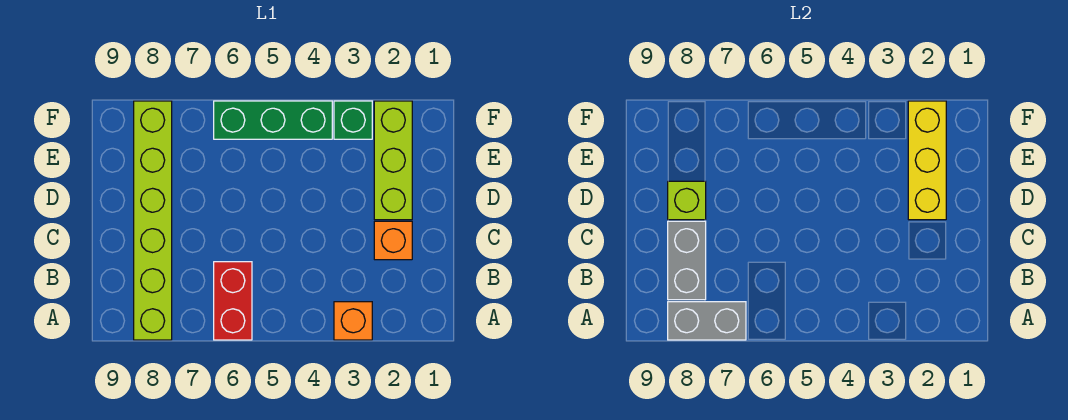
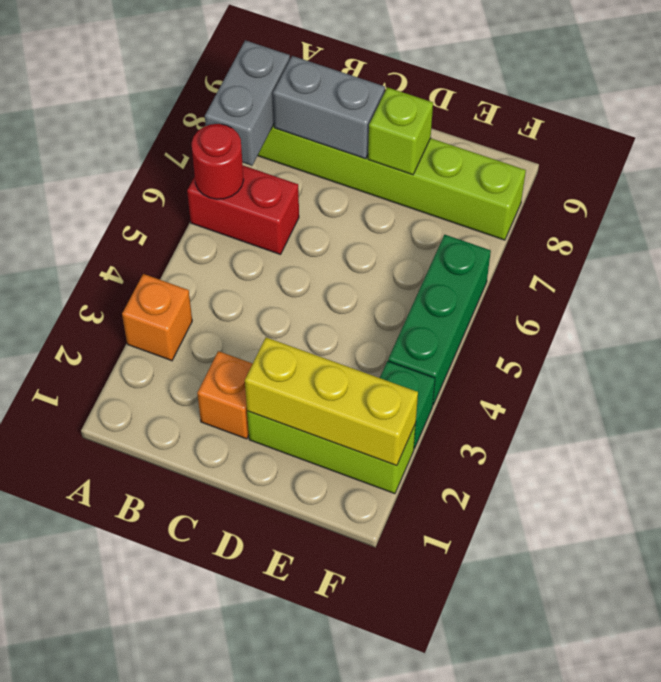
none -> red round brick A6 level 2

